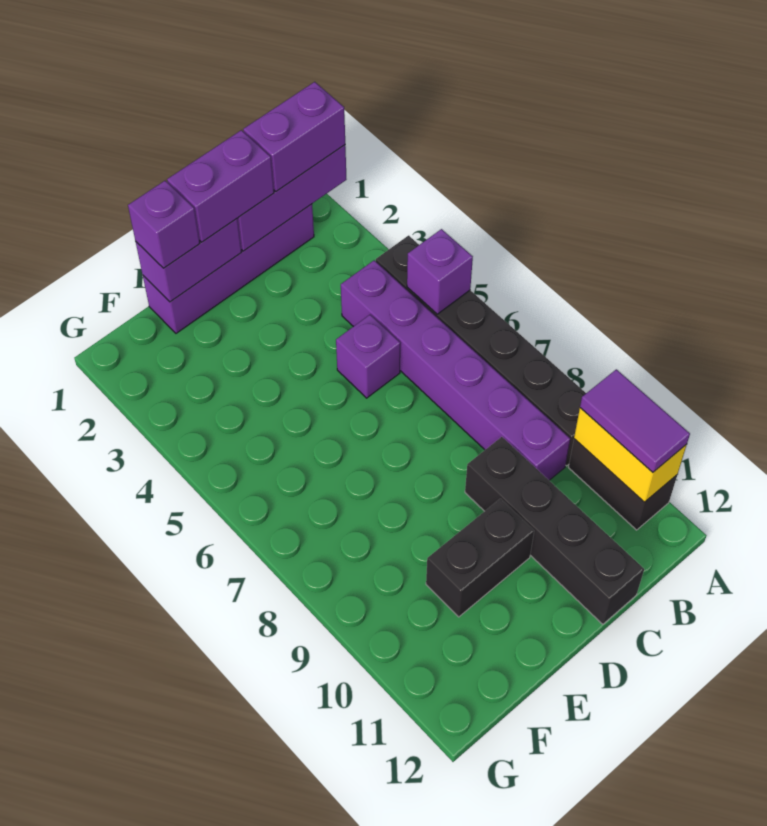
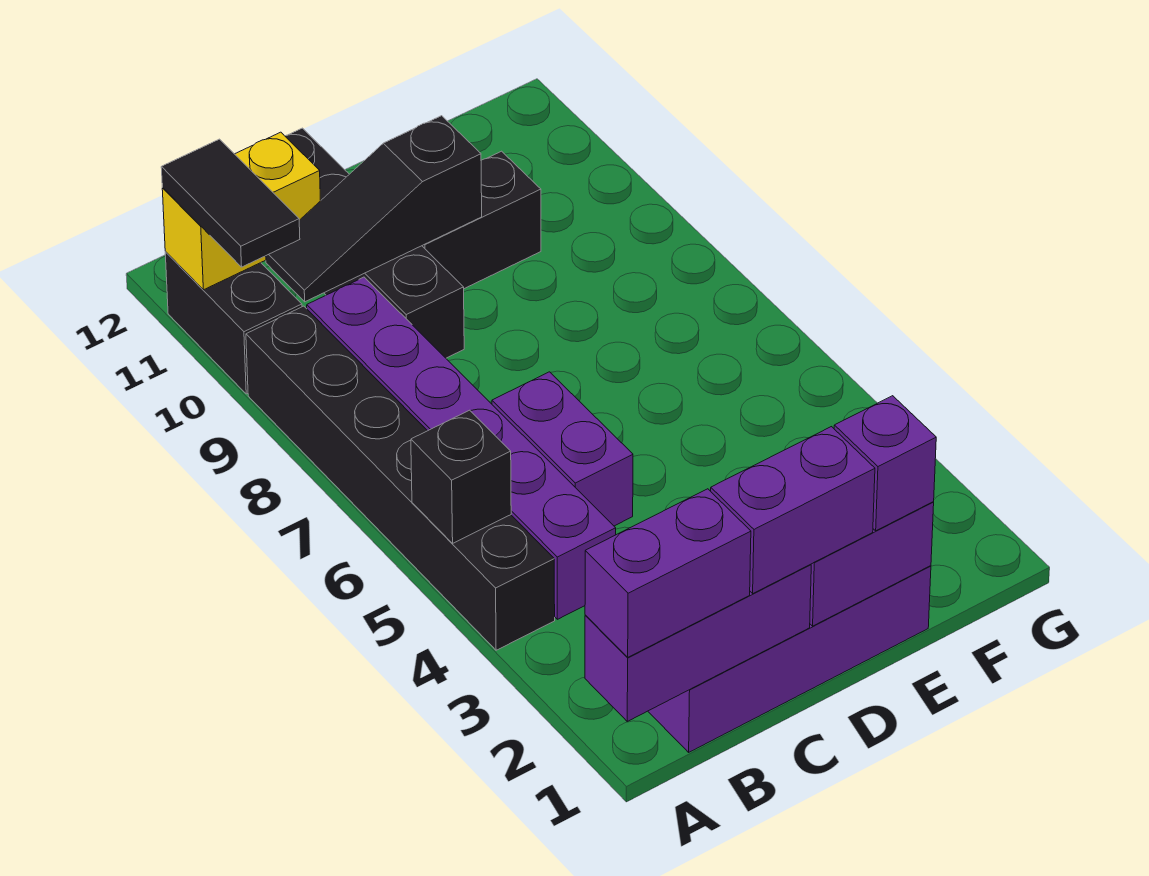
purple brick A5 level 2 -> black brick A5 level 2
yellow brick A10:A11 level 2 -> yellow brick A11:B11 level 2
purple tile A10:A11 level 3 -> black tile A10:A11 level 3
none -> black slope B10:D10 level 2 top D
purple brick C5 level 1 -> purple brick C5:C6 level 1

